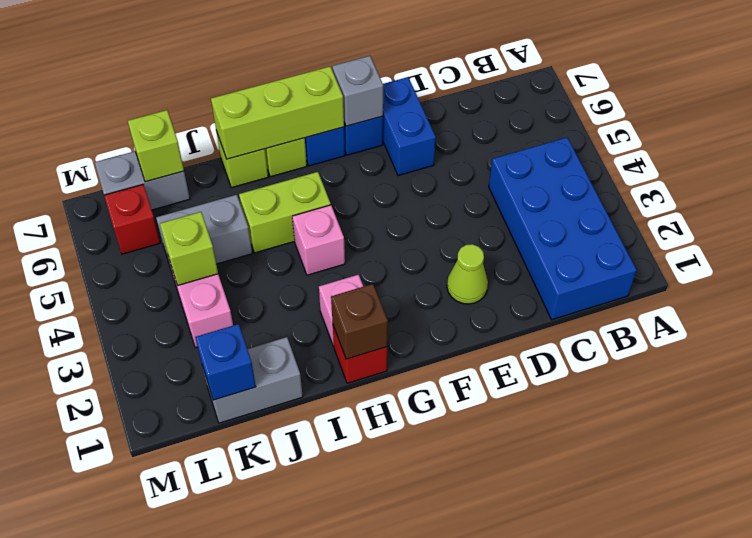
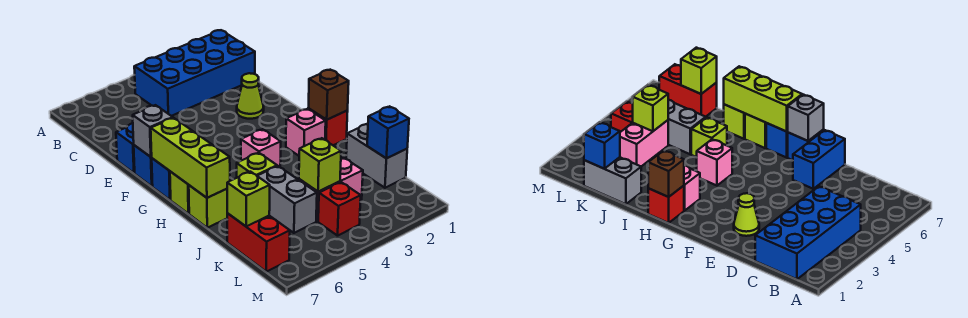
lime brick H5:I5 level 1 -> lime brick I5 level 1
grey brick K7:L7 level 1 -> red brick K7:L7 level 1
red brick L6 level 1 -> red brick L4 level 1

